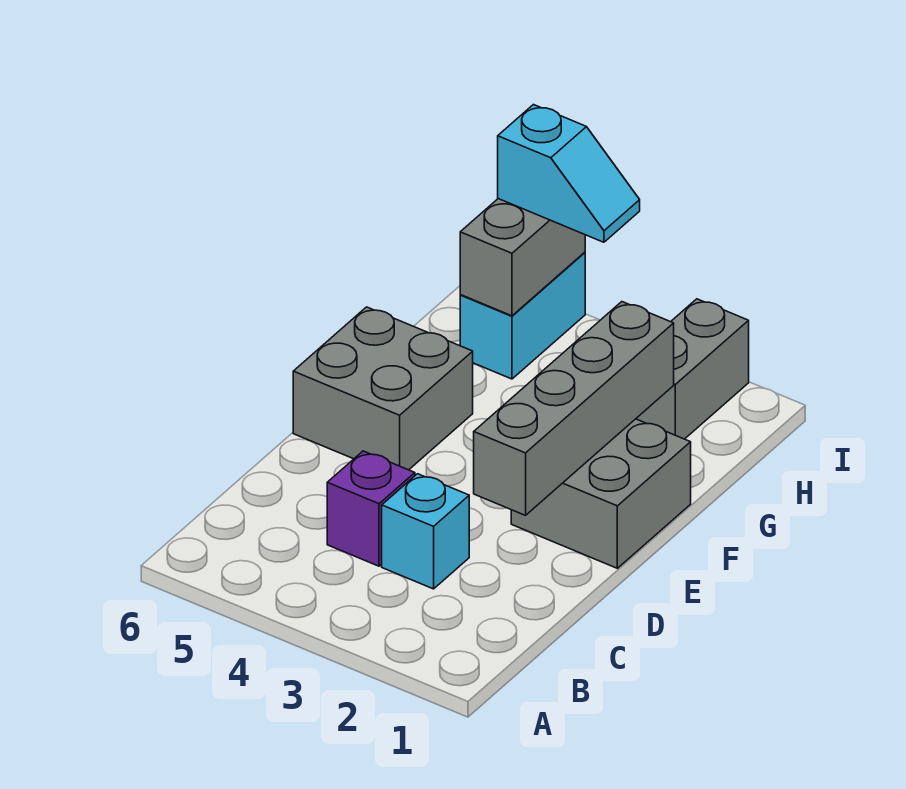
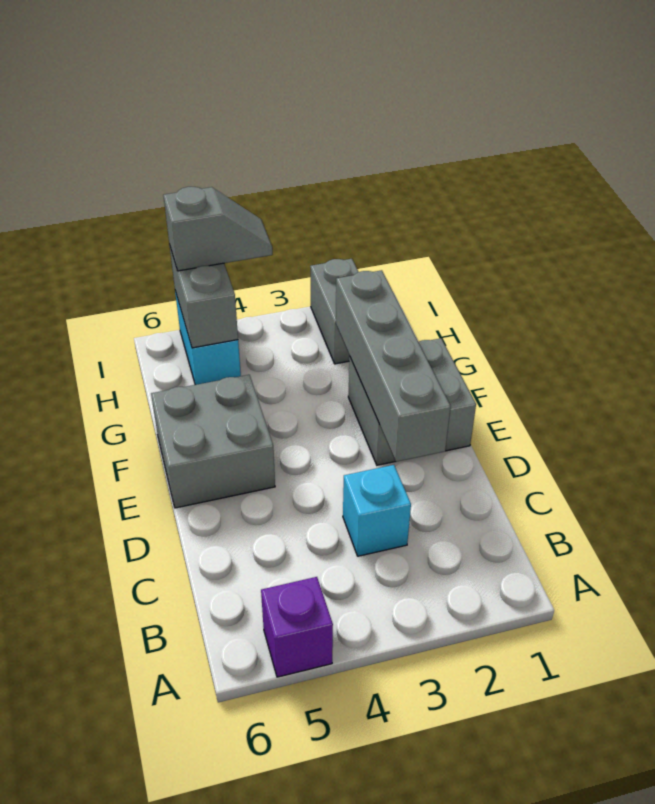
purple brick C4 level 1 -> purple brick A5 level 1
cyan slope I4:I5 level 3 top 5 -> grey slope I4:I5 level 3 top 5

